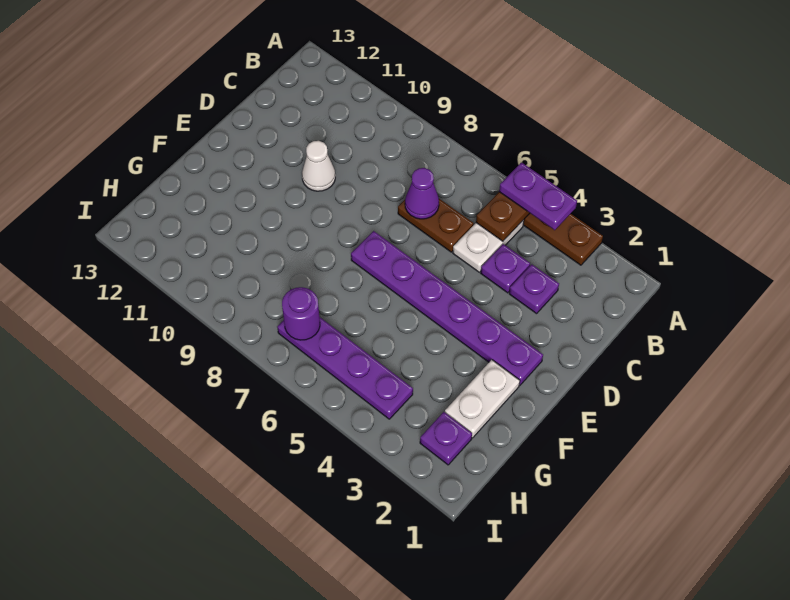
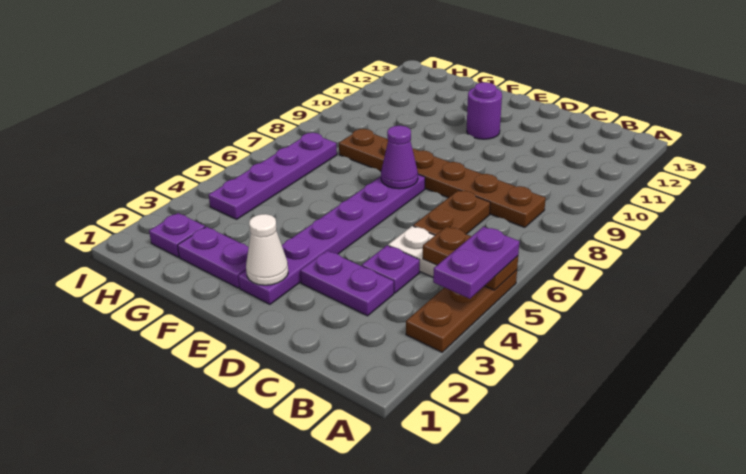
none -> brown plate B8:G8 level 1
purple plate C3 level 1 -> purple plate C3:D3 level 1
purple cone C7 level 2 -> purple cone E7 level 2
white cone D10 level 1 -> white cone E2 level 2
white plate F2:G2 level 1 -> purple plate F2:G2 level 1
purple round brick H7 level 2 -> purple round brick E11 level 1

